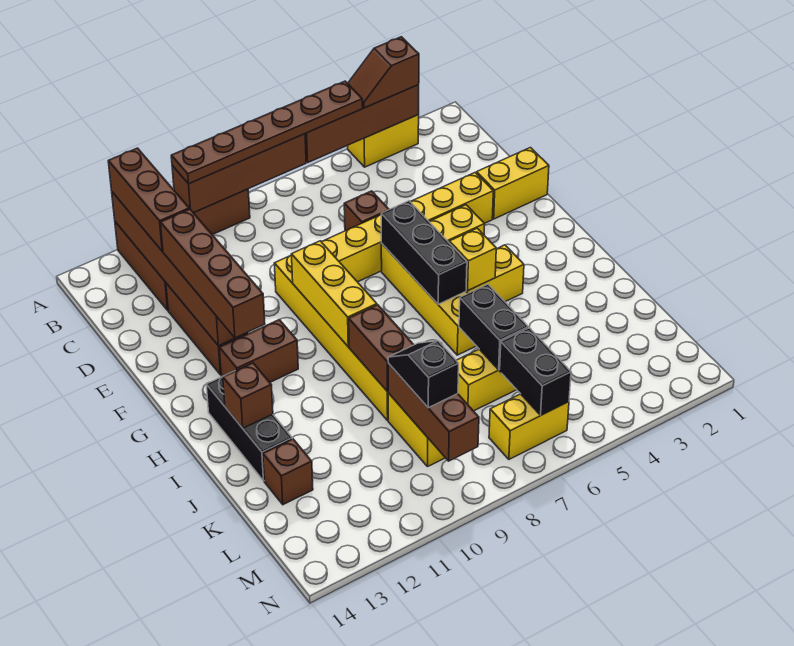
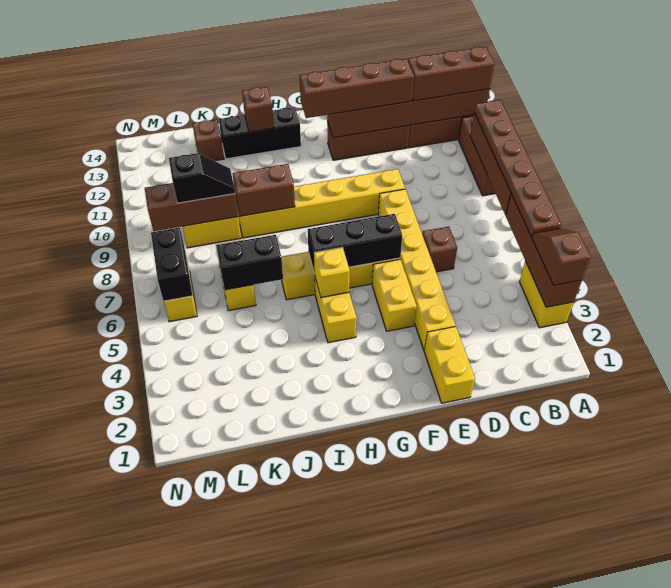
yellow brick F9:H9 level 2 -> none
brown brick G11:G12 level 1 -> none
black brick L6:M6 level 2 -> black brick M6:M7 level 2

